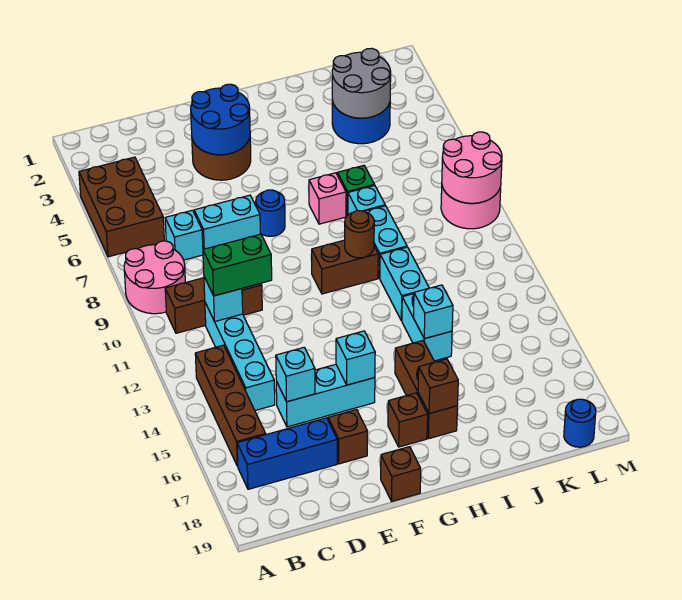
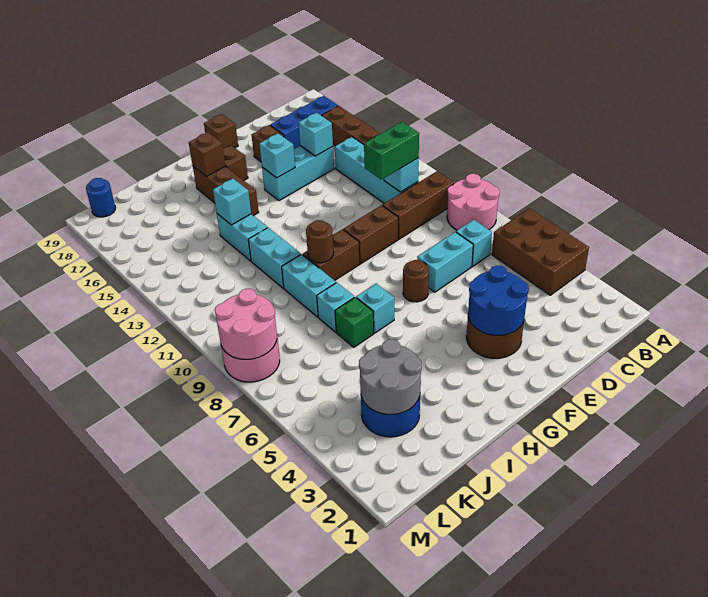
none -> brown brick E10:F10 level 1
blue round brick F7 level 1 -> brown round brick F7 level 1
pink brick H7 level 1 -> cyan brick H7 level 1

